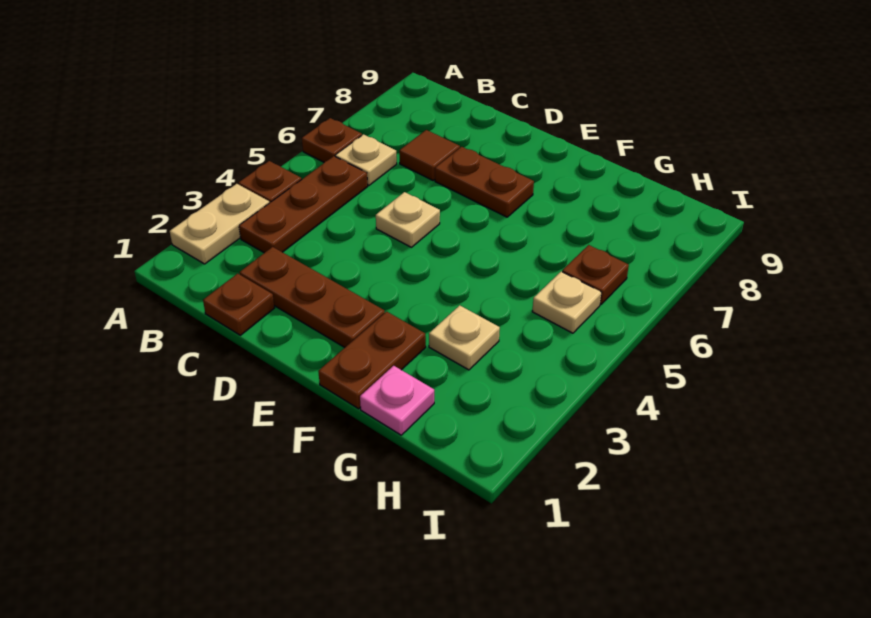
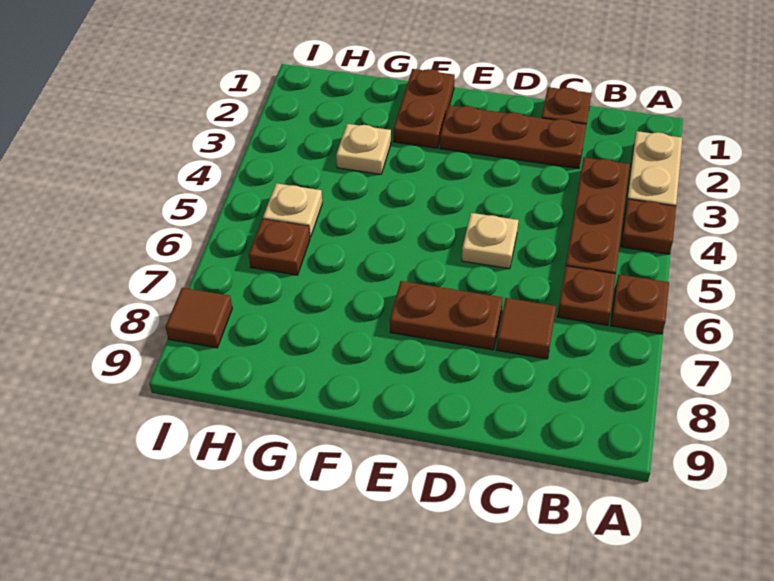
tan plate B6 level 1 -> brown plate B6 level 1
pink plate G1 level 1 -> none
none -> brown tile I8 level 1

